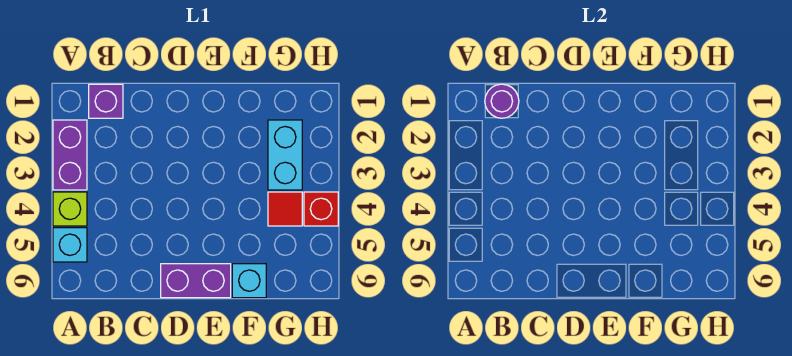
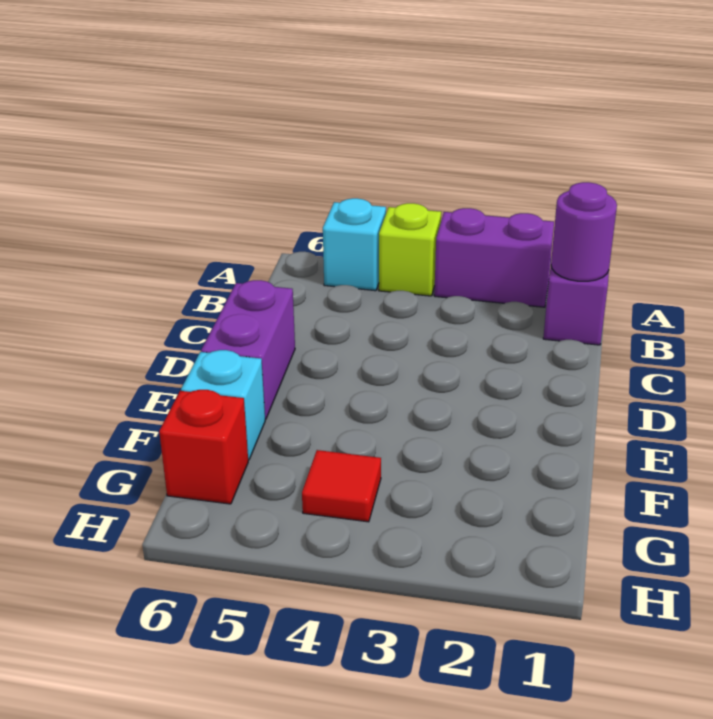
cyan brick G2:G3 level 1 -> none
red brick H4 level 1 -> red brick G6 level 1

